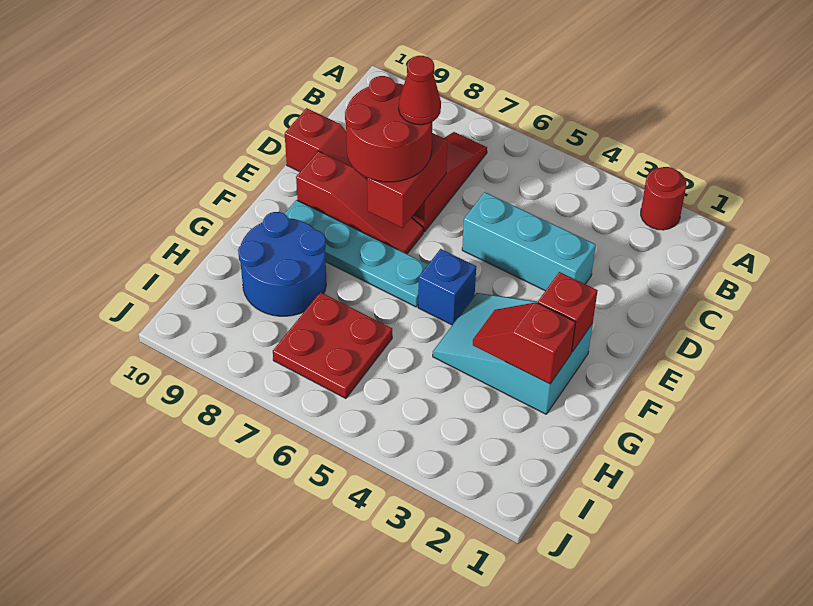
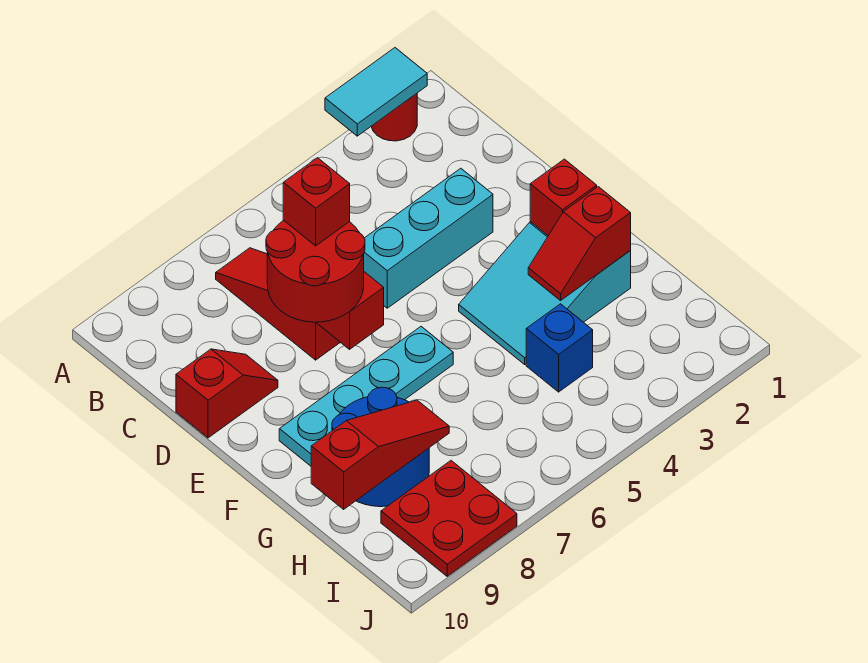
none -> cyan tile A2:A3 level 2
red cone D7 level 4 -> red brick D7 level 4
red slope E7:E9 level 1 top 9 -> red slope H8:H10 level 2 top 10
blue brick F5 level 1 -> blue brick H4 level 1
red plate H6:I7 level 1 -> red plate I8:J9 level 1

